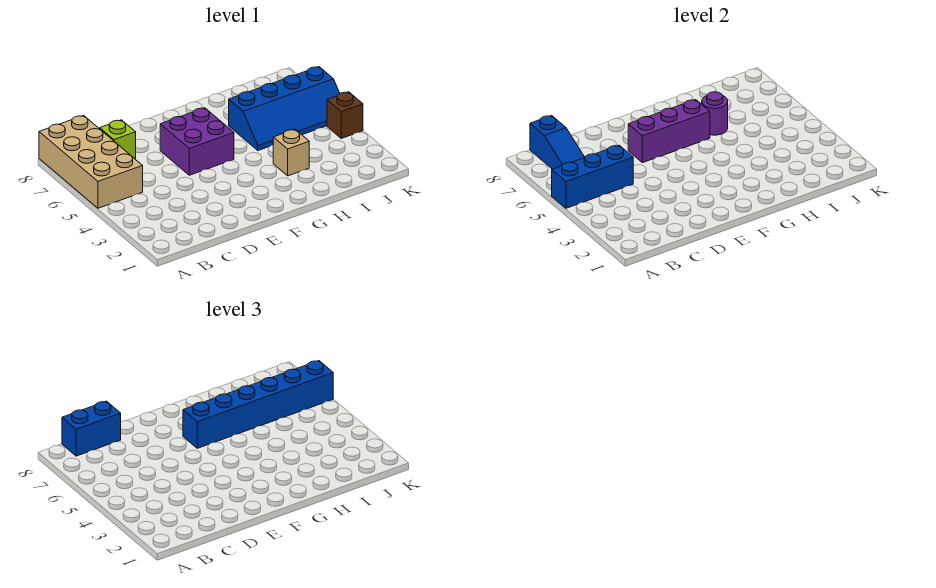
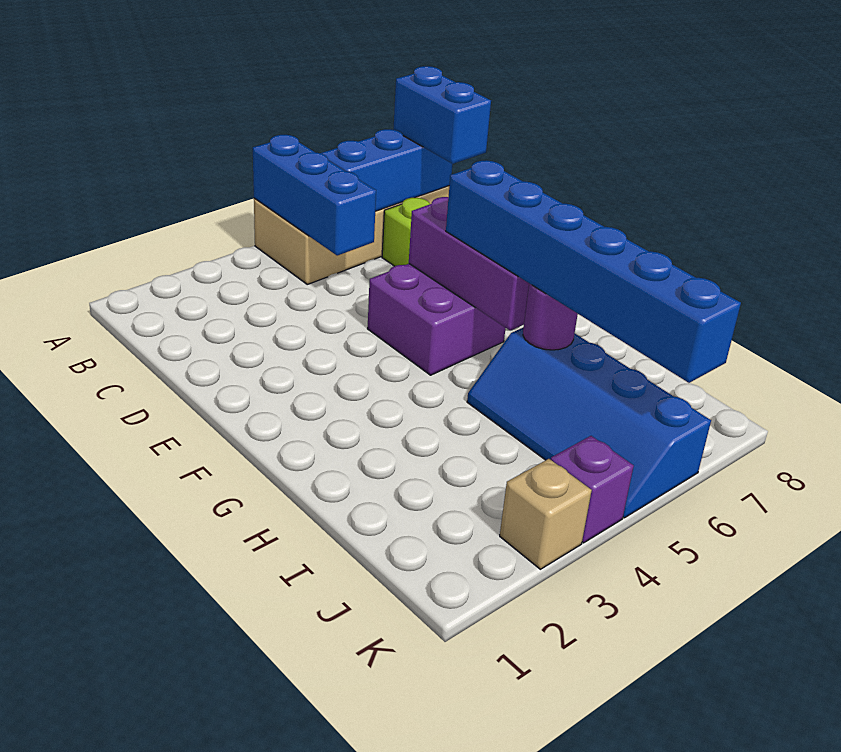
blue slope B6:B8 level 2 top 8 -> blue brick B6:B8 level 2
tan brick H3 level 1 -> tan brick K3 level 1
brown brick K4 level 1 -> purple brick K4 level 1

